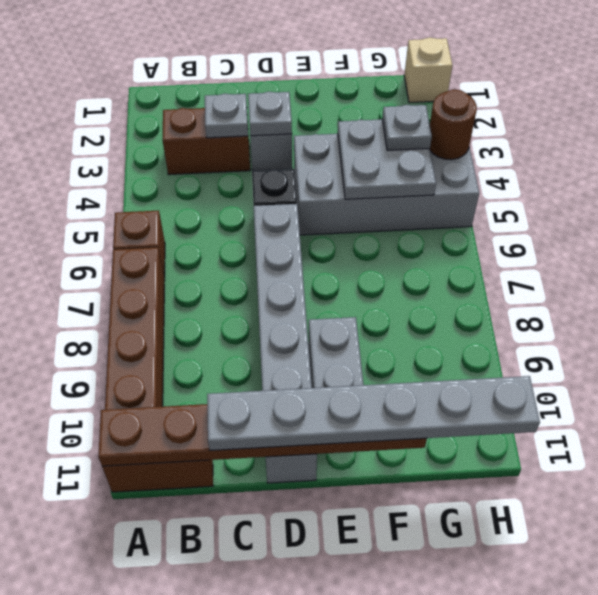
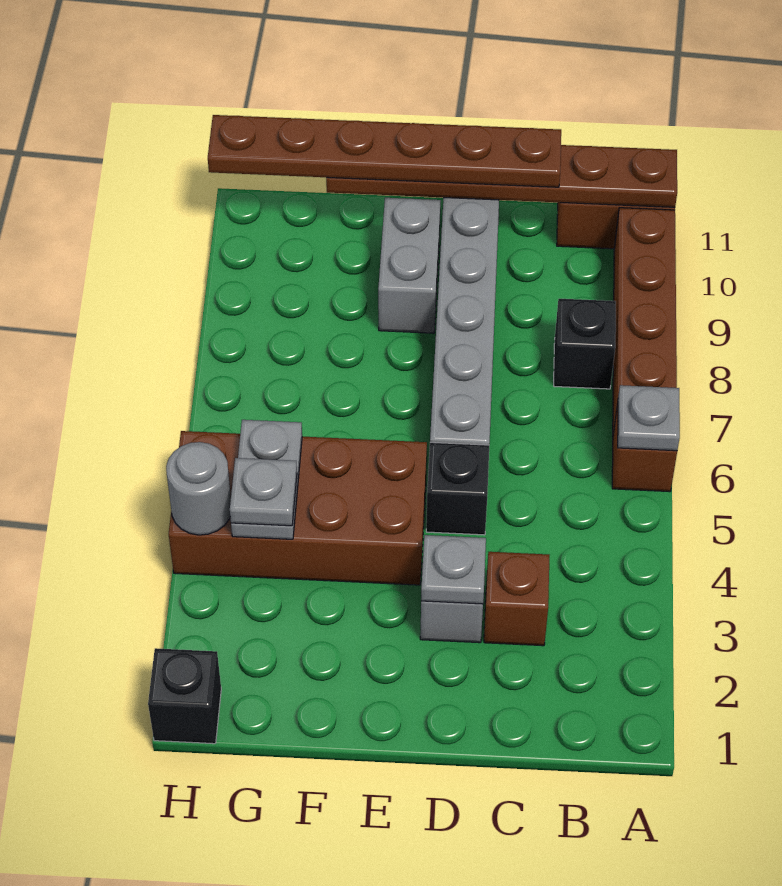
brown brick B3:C3 level 1 -> brown brick C3 level 1
none -> black brick B8 level 1
grey plate C3 level 2 -> grey plate A6 level 2
grey plate C11:H11 level 3 -> brown plate C11:H11 level 3
grey brick E4:H5 level 1 -> brown brick E4:H5 level 1
grey plate F4:G5 level 2 -> grey plate G4:G5 level 2
tan brick H1 level 1 -> black brick H1 level 1
brown round brick H4 level 2 -> grey round brick H4 level 2

